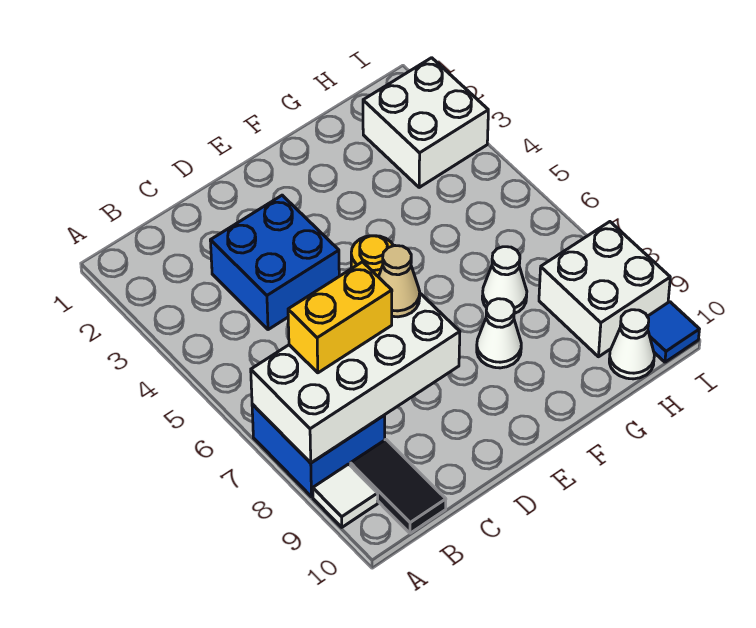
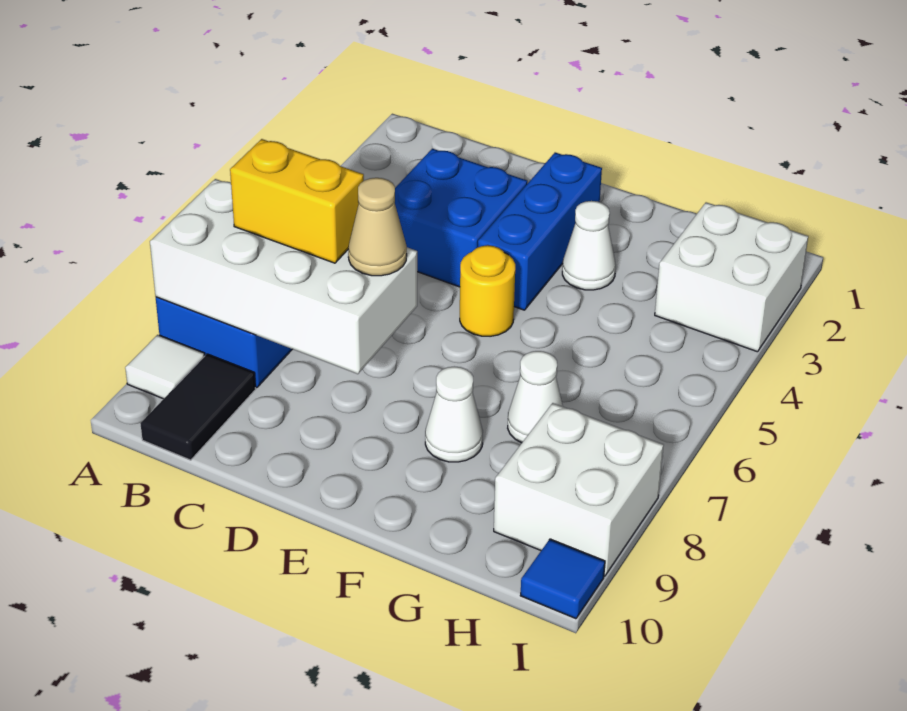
none -> blue brick E2:E4 level 1
white cone H10 level 1 -> white cone F3 level 1

